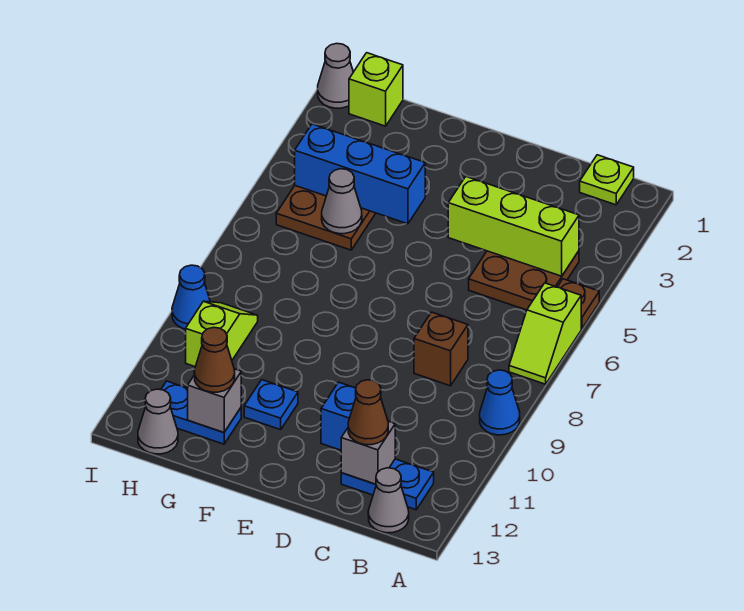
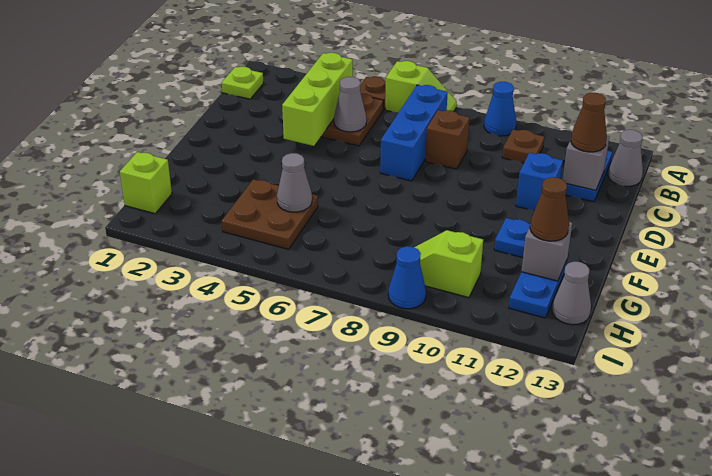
none -> brown plate B10 level 1
blue brick F4:H4 level 2 -> blue brick B7:D7 level 1
grey cone I1 level 1 -> grey cone C5 level 2

